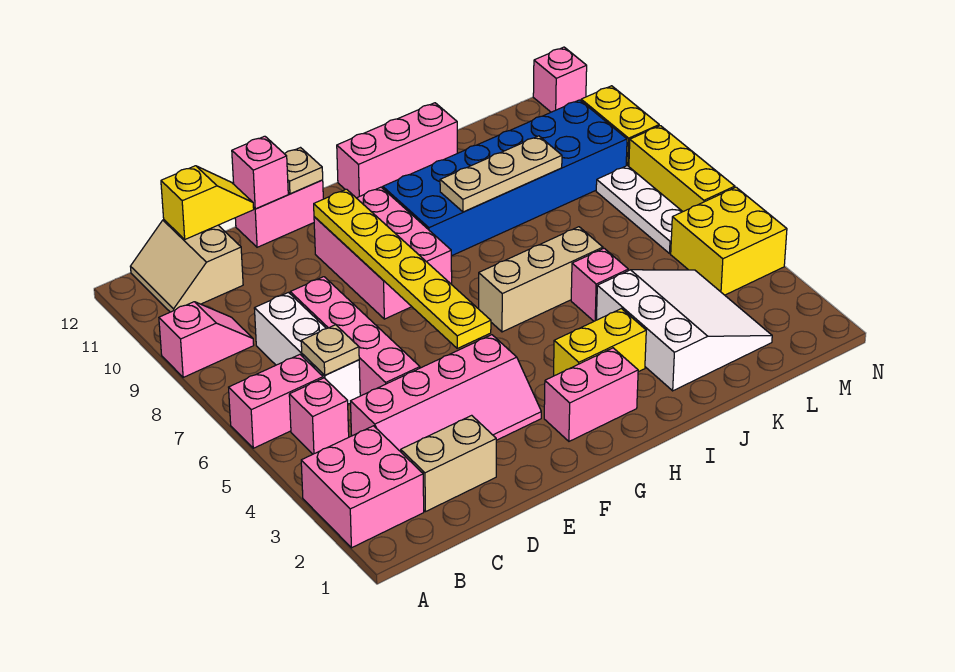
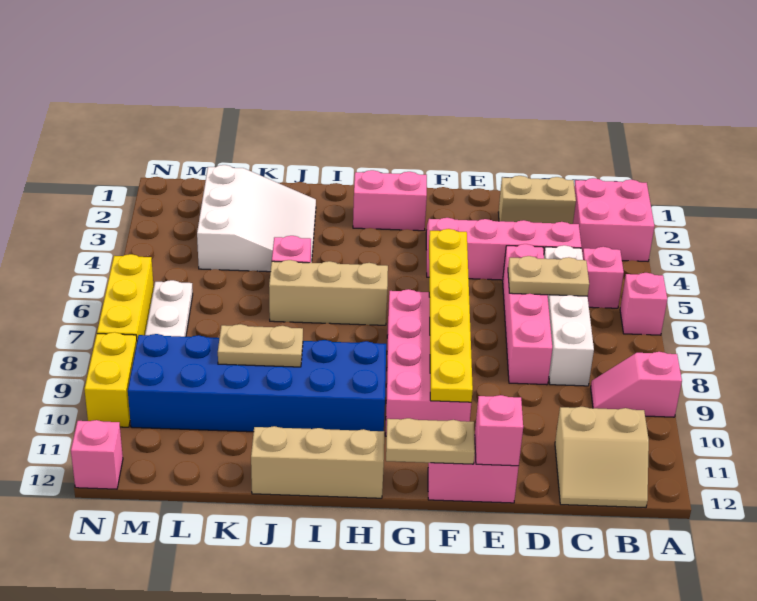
pink brick A6:B6 level 1 -> pink brick A6 level 1
tan slope B11:C12 level 1 top C -> tan slope B11:C12 level 1 top 11
white brick C6:C8 level 1 -> white brick C5:C8 level 1
tan plate C6 level 2 -> tan plate C6:D6 level 2
yellow slope C12:D12 level 2 top C -> none
pink brick F8:G10 level 1 -> pink brick F7:G10 level 1
tan plate F12 level 2 -> tan plate F12:G12 level 2
yellow brick H3:I3 level 1 -> none
pink brick H12:J12 level 1 -> tan brick H12:J12 level 1
tan plate I9:K9 level 2 -> tan plate J9:K9 level 2
white slope J2:L4 level 1 top J -> white slope J2:L4 level 1 top L
yellow brick M4:N5 level 1 -> none

